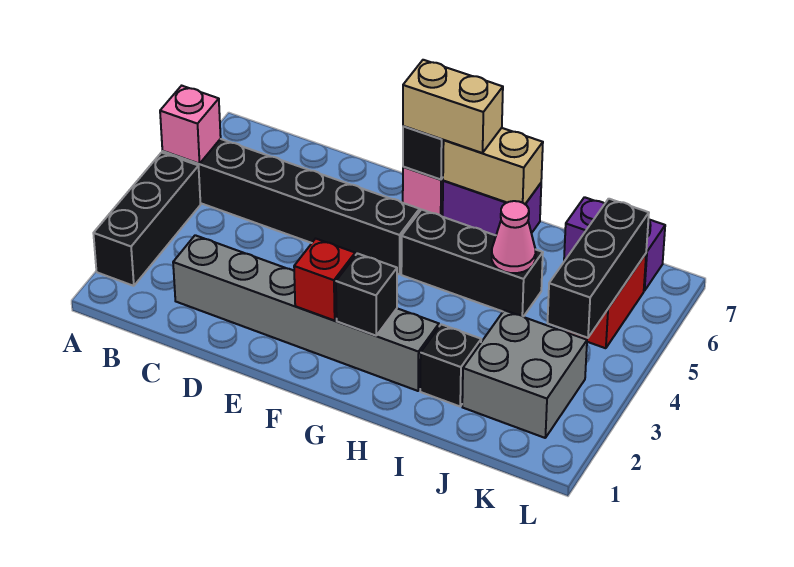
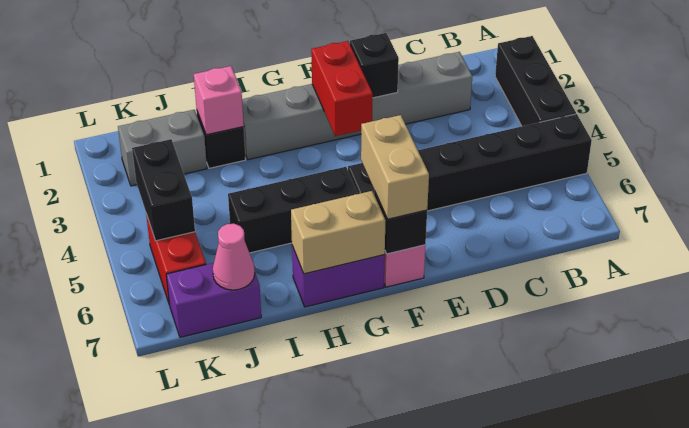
pink brick A5 level 2 -> pink brick I2 level 2
red brick F2 level 2 -> red brick F2:F3 level 2
tan brick F7:G7 level 3 -> tan brick F6:F7 level 3
black brick G2 level 2 -> black brick E2 level 2
pink cone I5 level 2 -> pink cone J7 level 2
grey brick J2:K3 level 1 -> grey brick J2:K2 level 1
black brick K4:K6 level 2 -> black brick K4:K5 level 2

